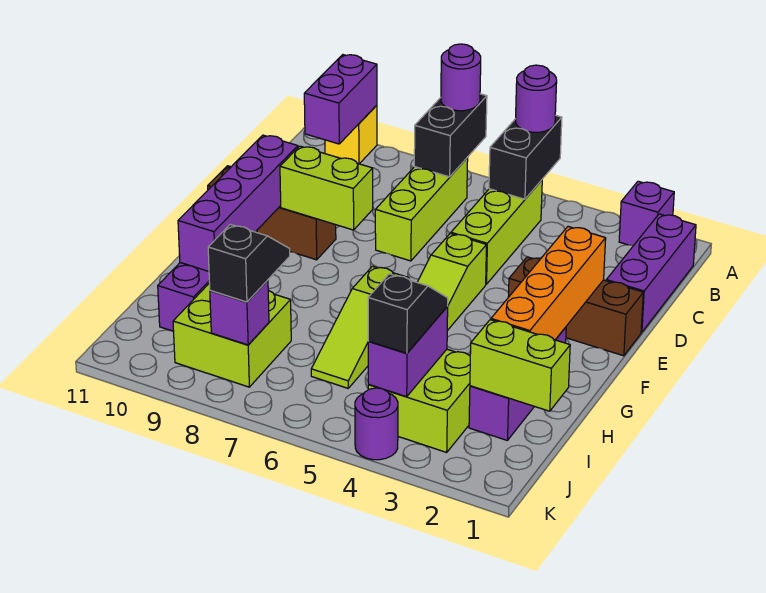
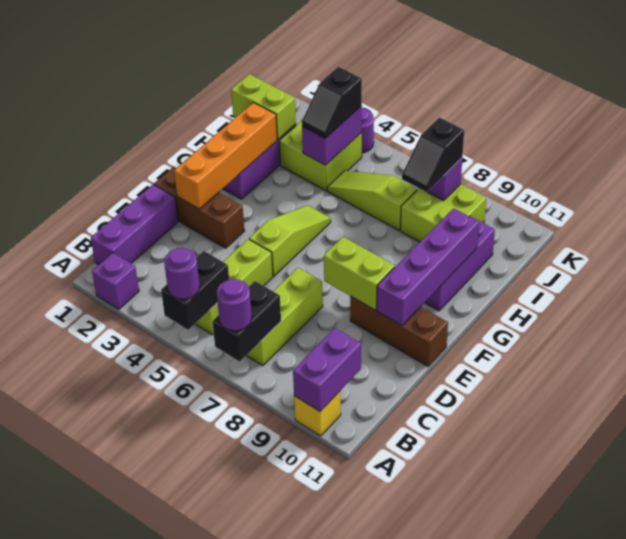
lime slope G6:I6 level 1 top G -> lime slope I5:I7 level 1 top 7

